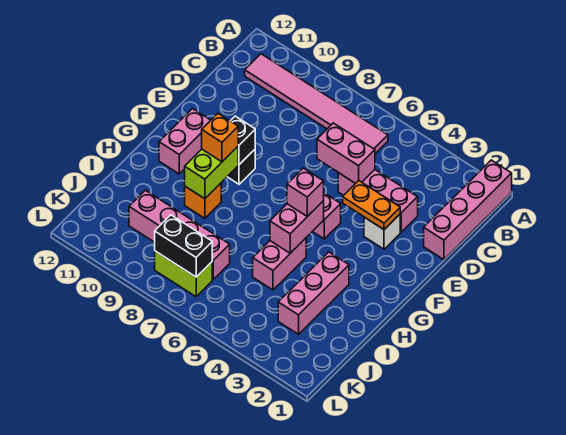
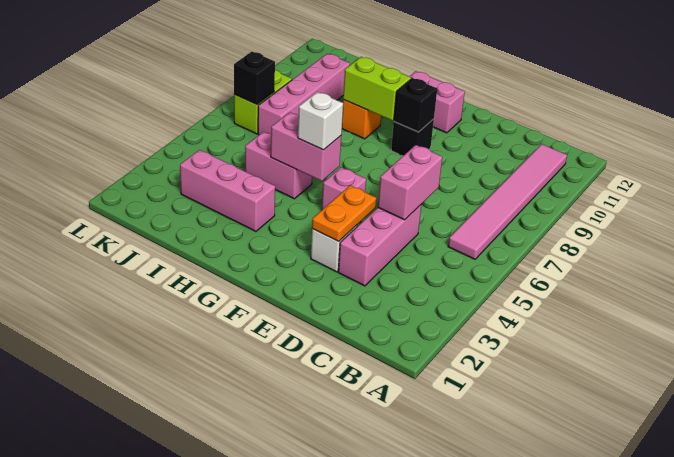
pink brick A1:D1 level 1 -> none
pink brick G5 level 3 -> white brick G5 level 3
orange brick G9 level 3 -> none
black brick K7:K8 level 2 -> black brick K7 level 2

